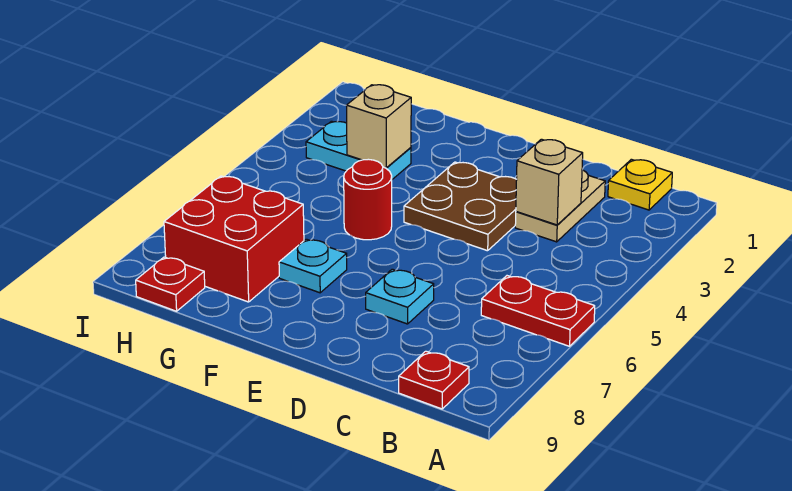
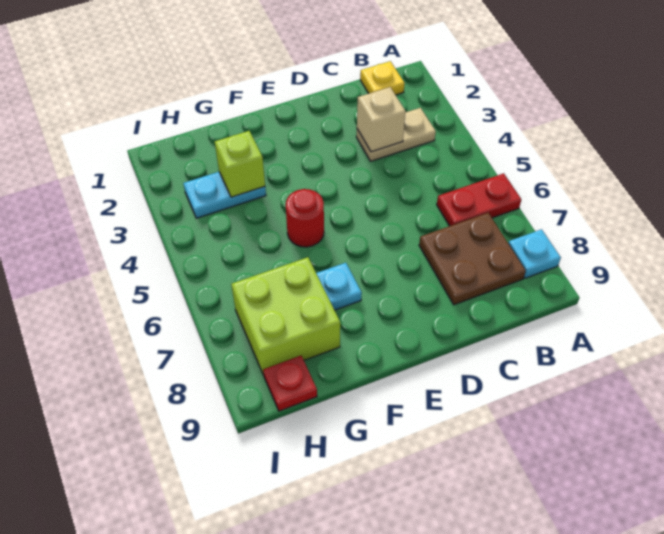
red plate B9 level 1 -> none
tan plate C2:C3 level 1 -> tan plate B3:C3 level 1
brown plate D3:E4 level 1 -> brown plate B7:C8 level 1
cyan plate D7 level 1 -> cyan plate A8 level 1
tan brick G3 level 2 -> lime brick G3 level 2
red brick G7:H8 level 1 -> lime brick G7:H8 level 1

